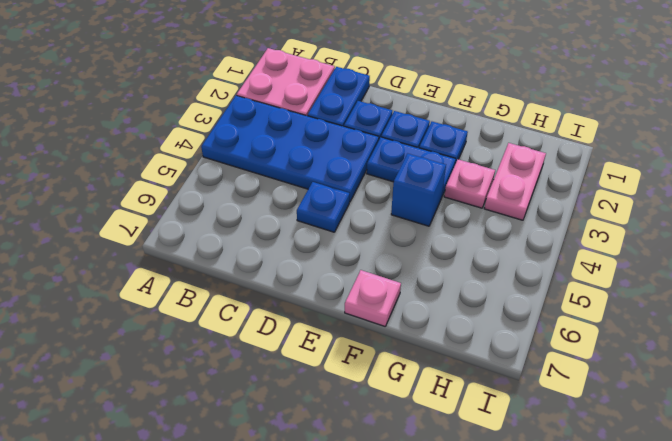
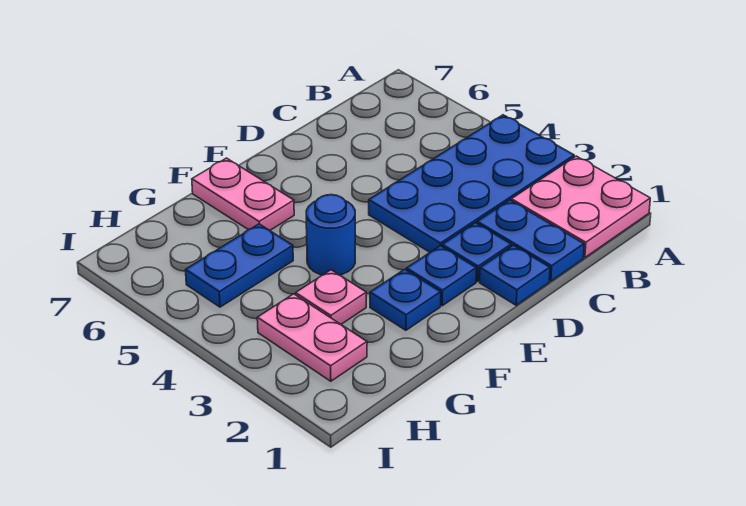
blue plate D5 level 1 -> blue plate D1 level 1
blue plate E3:F3 level 1 -> blue plate G5:H5 level 1
blue brick F4 level 1 -> blue round brick F4 level 1
pink plate F7 level 1 -> pink plate F6:F7 level 1

